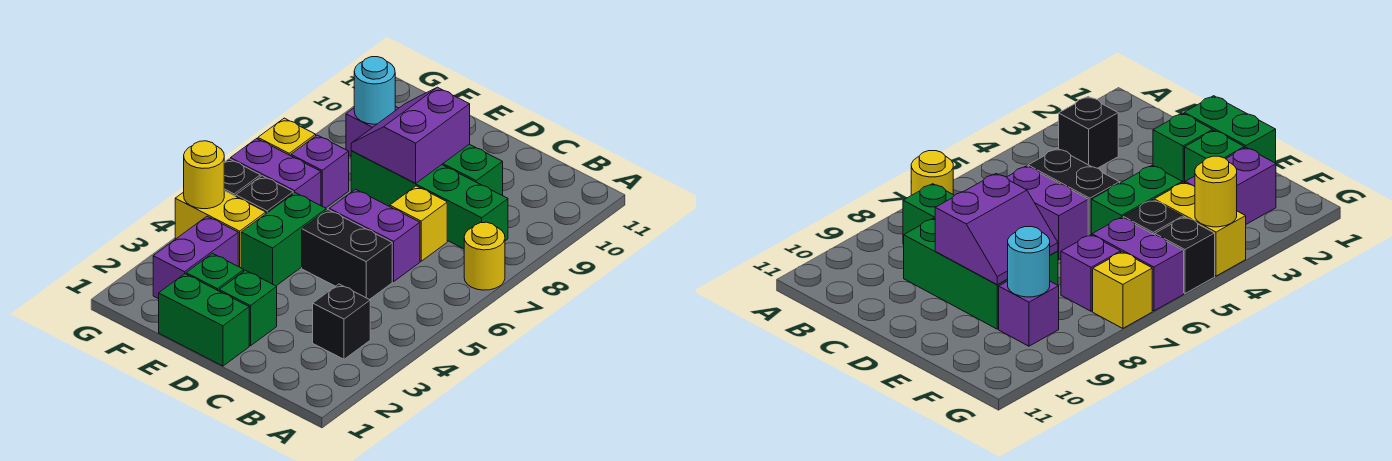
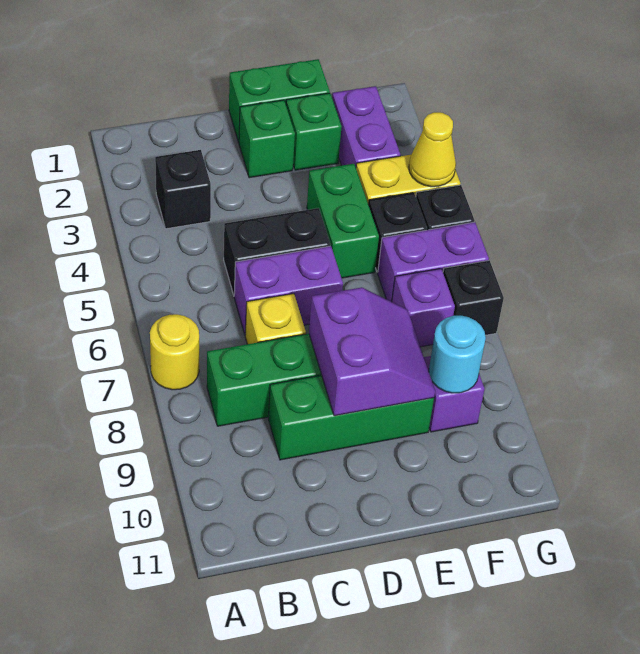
yellow round brick G4 level 2 -> yellow cone G4 level 2
yellow brick G7 level 1 -> black brick G7 level 1

